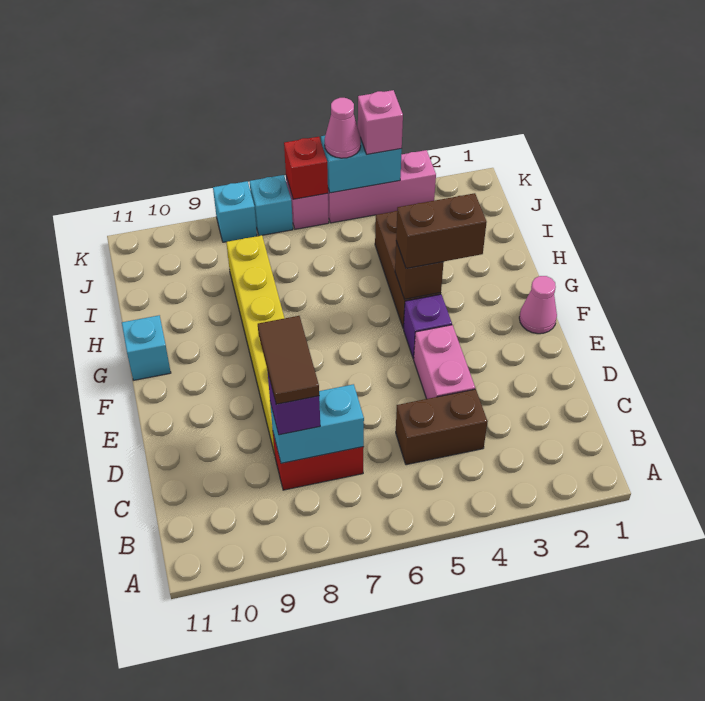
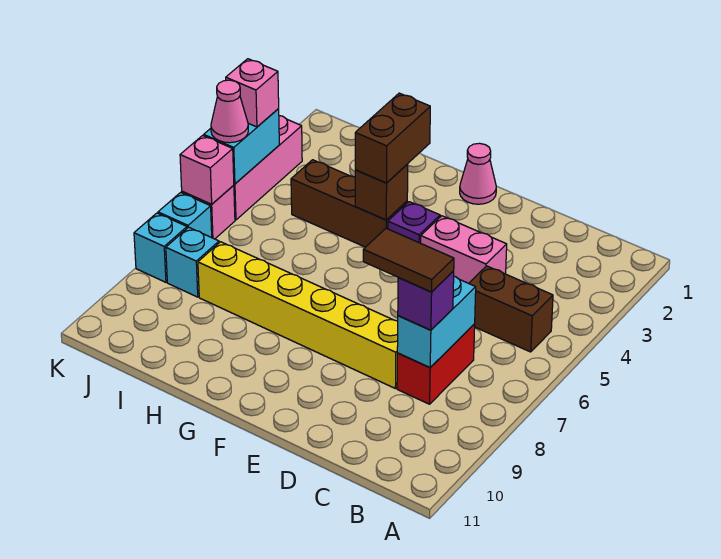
brown brick C4:C5 level 1 -> brown brick B5:C5 level 1
cyan brick G11 level 1 -> cyan brick J8 level 1
red brick K6 level 2 -> pink brick K6 level 2

